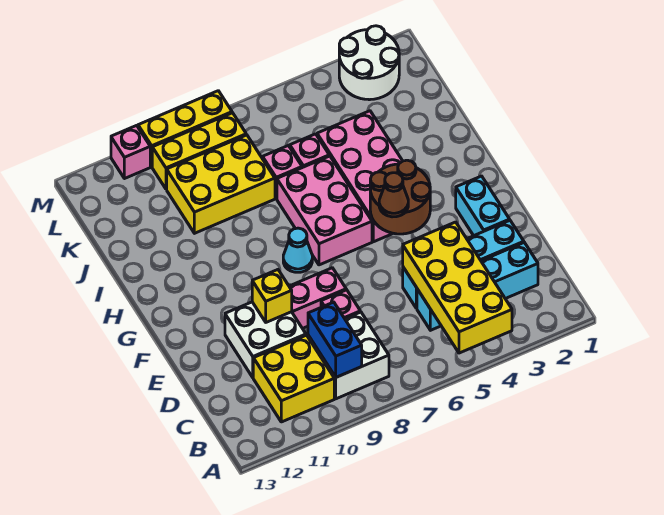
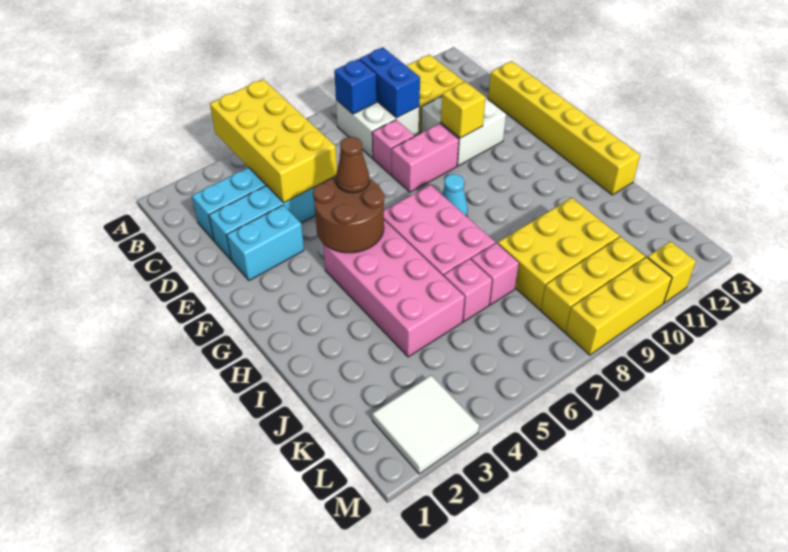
none -> blue brick B8 level 2
none -> yellow brick D13:I13 level 1
cyan brick E2:F2 level 1 -> cyan brick E2:E3 level 1
white round brick L2:M3 level 1 -> white tile L2:M3 level 1
pink brick M11 level 1 -> yellow brick M11 level 1

